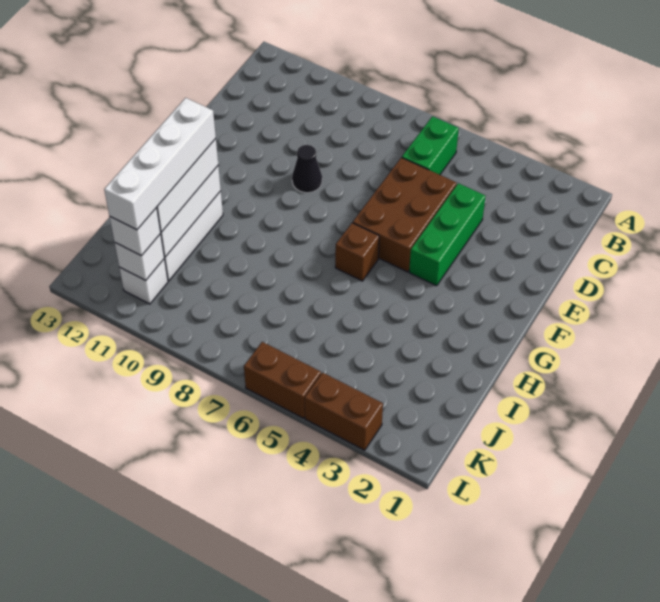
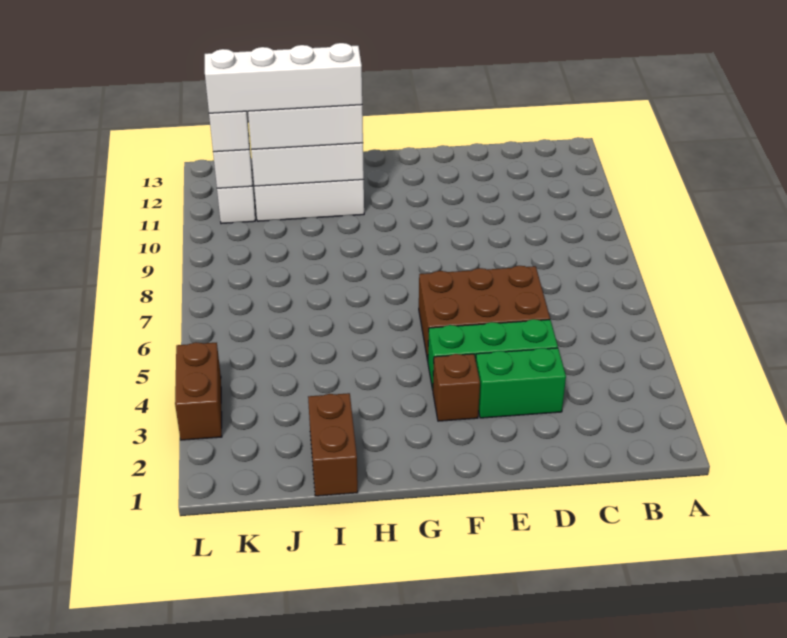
green brick B6:C6 level 1 -> green brick D3:E3 level 1
black cone E9 level 1 -> none
brown brick G6 level 1 -> brown brick F3 level 1
brown brick L5:L6 level 1 -> brown brick I1:I2 level 1

